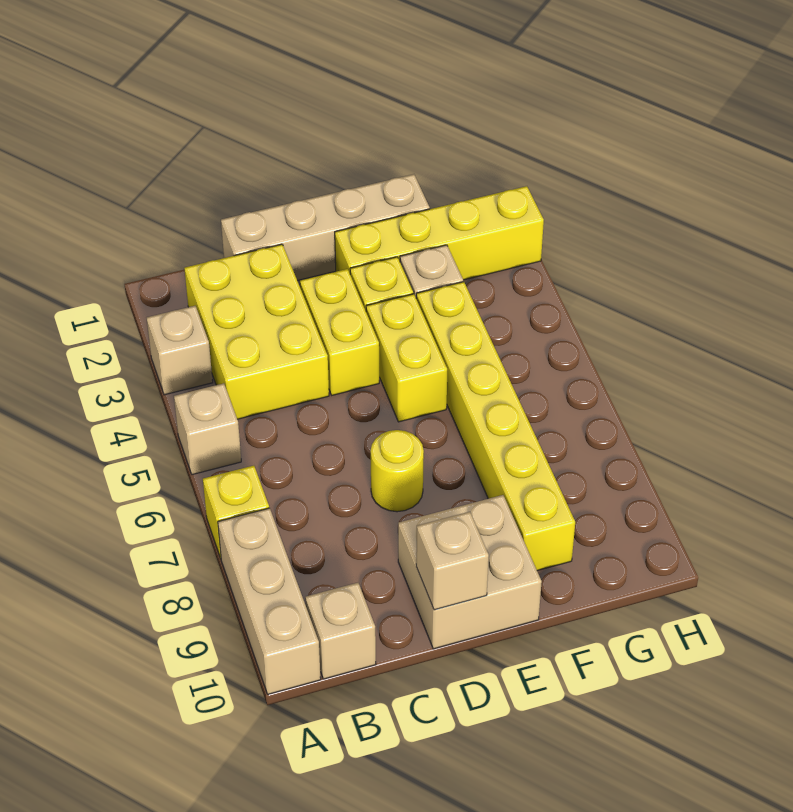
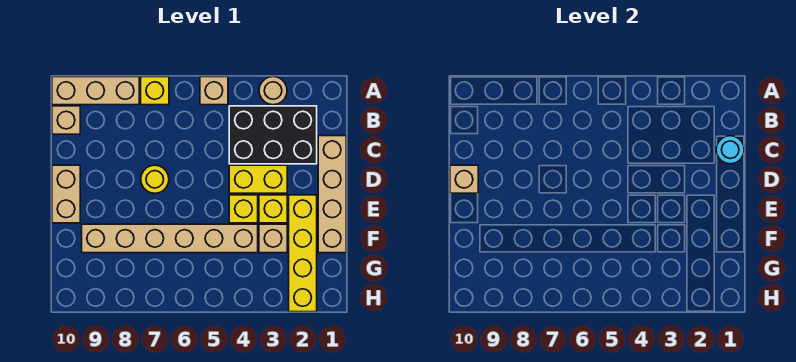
tan brick A3 level 1 -> tan round brick A3 level 1
yellow brick B2:C4 level 1 -> black brick B2:C4 level 1
none -> cyan round brick C1 level 2
tan brick D9:E10 level 1 -> tan brick D10:E10 level 1
yellow brick E4:E5 level 1 -> yellow brick E4 level 1
yellow brick F4:F9 level 1 -> tan brick F4:F9 level 1

